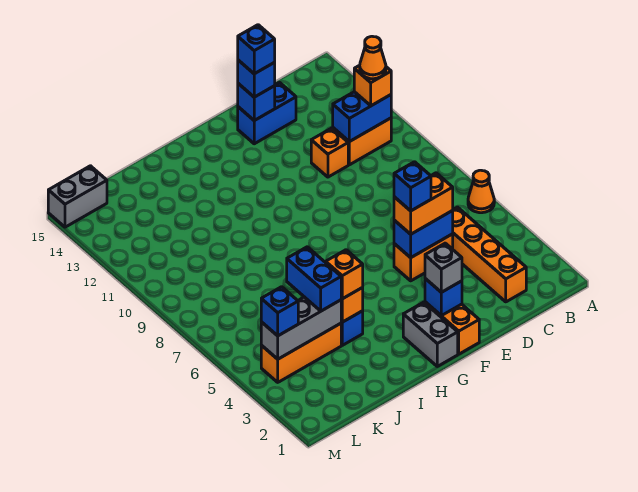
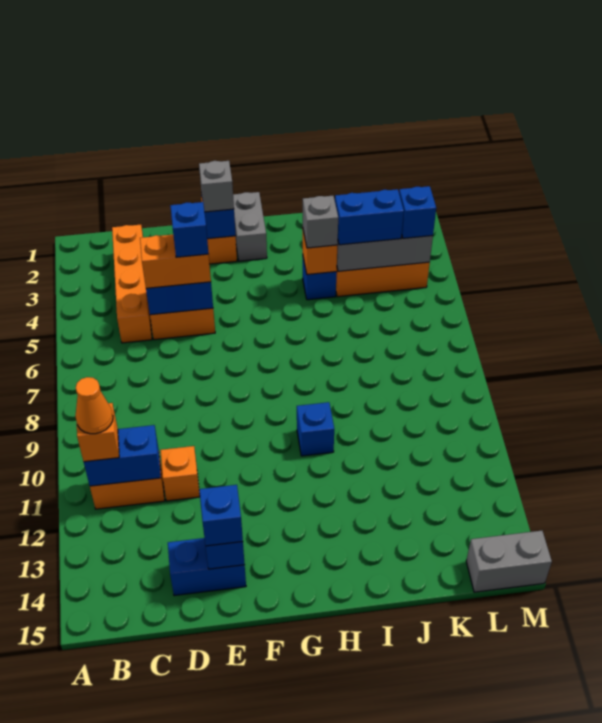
orange cone A6 level 1 -> none
blue brick E14 level 4 -> blue brick H10 level 1
orange brick I4 level 3 -> grey brick I4 level 3
blue brick J4:J5 level 3 -> blue brick J4:K4 level 3

